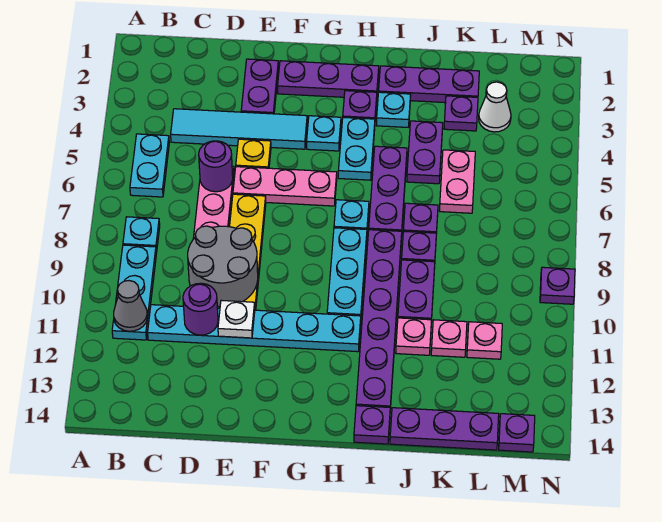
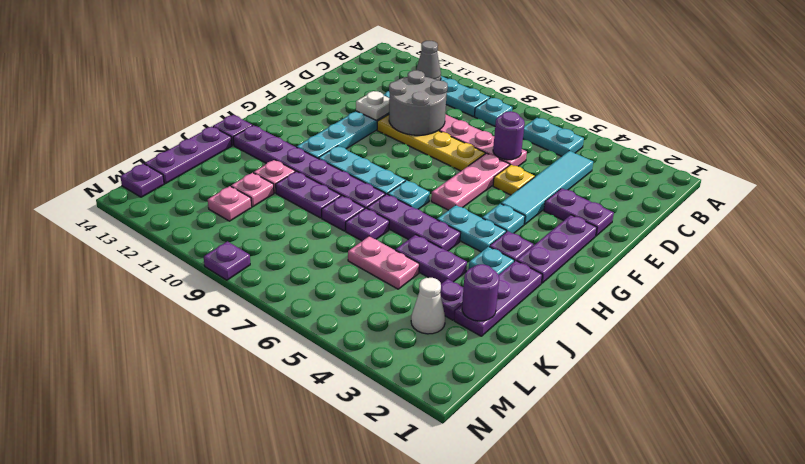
purple round brick D11 level 2 -> purple round brick K2 level 2

